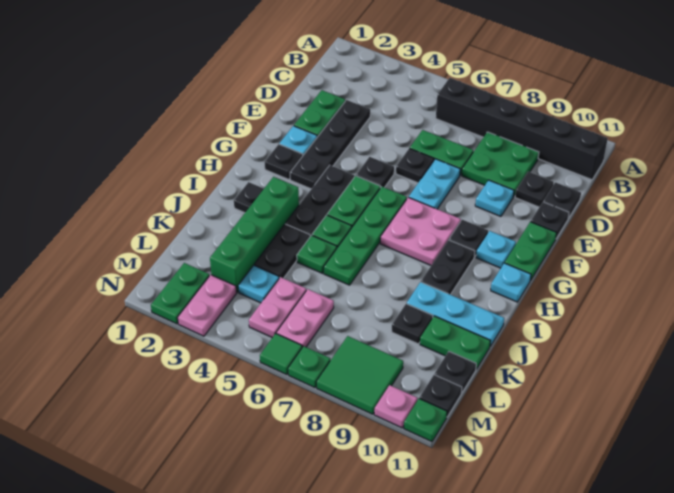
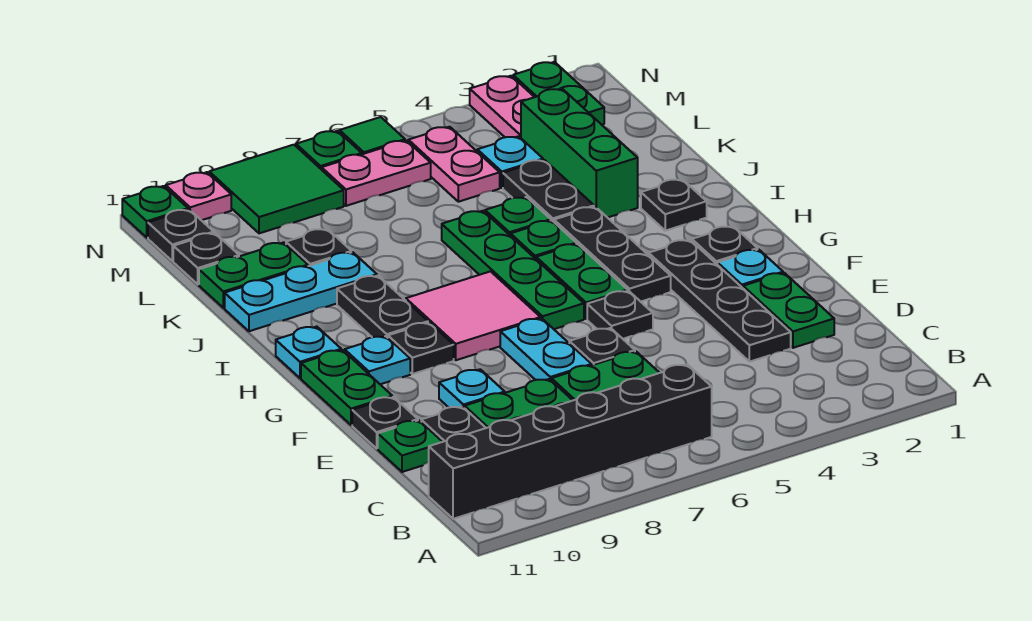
black plate D11 level 1 -> green plate D11 level 1
pink plate G7:H8 level 1 -> pink tile G7:H8 level 1
green brick I3:L3 level 1 -> green brick J3:L3 level 1
pink plate L6:M6 level 1 -> pink plate M6:M7 level 1

